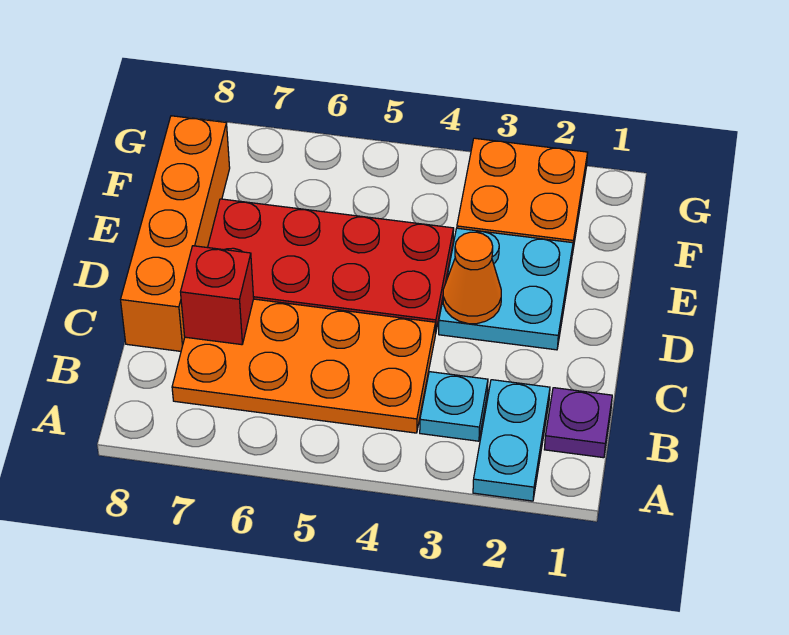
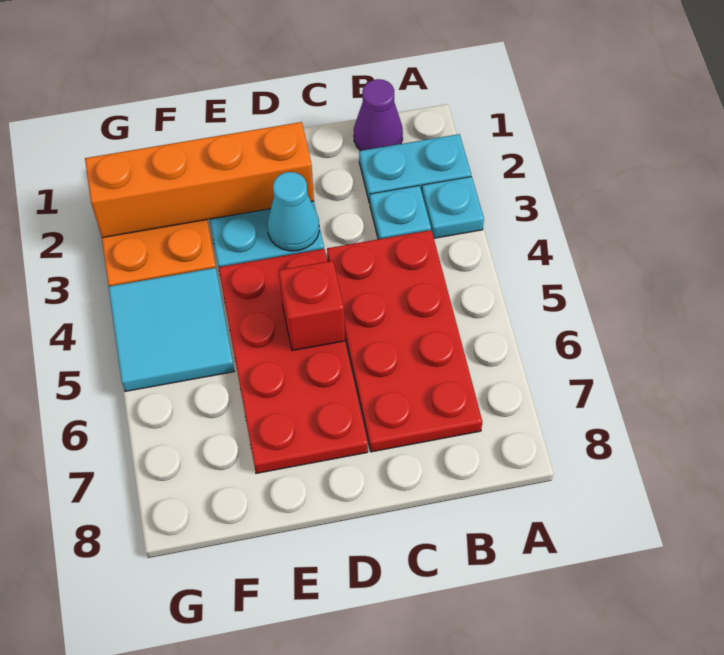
none -> cyan plate A3 level 1
purple plate B1 level 1 -> purple cone B1 level 1
orange plate B4:C7 level 1 -> red plate B4:C7 level 1
red brick C7 level 2 -> red brick D5 level 2
orange brick C8:F8 level 1 -> orange brick D2:G2 level 2
orange cone D3 level 2 -> cyan cone D3 level 2
none -> cyan tile F4:G5 level 1

